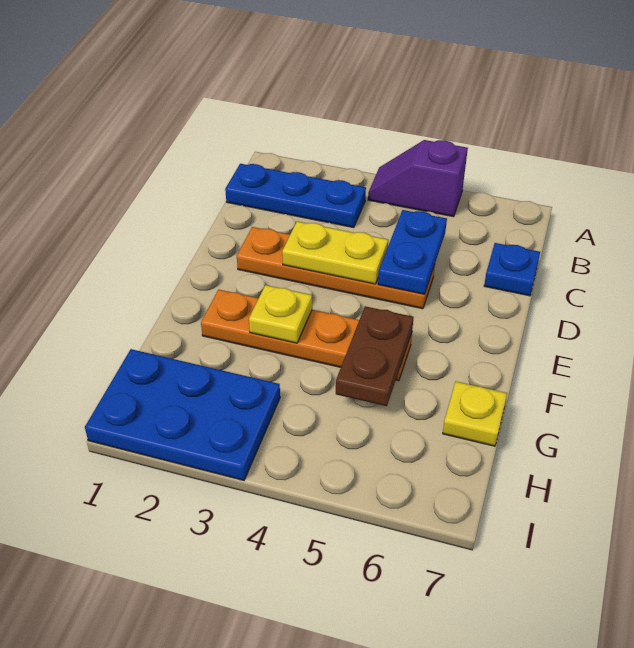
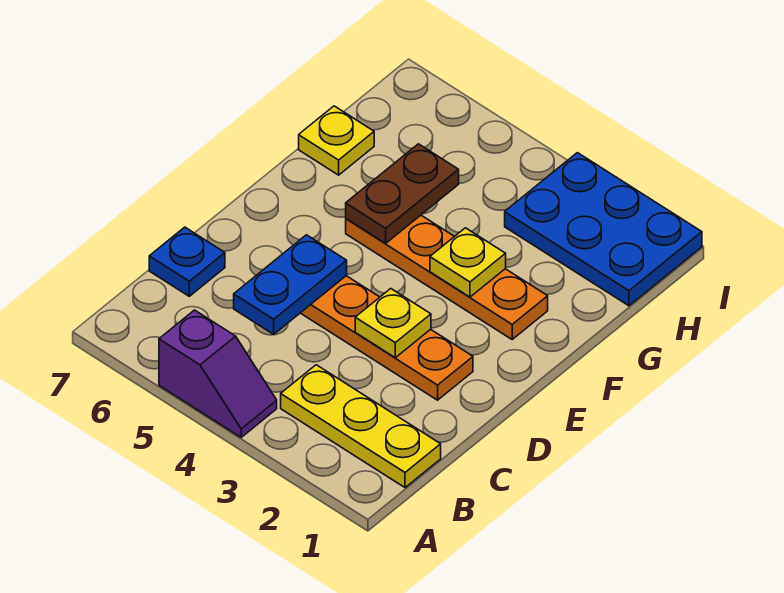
blue plate B1:B3 level 1 -> yellow plate B1:B3 level 1
yellow plate D3:D4 level 2 -> yellow plate D3 level 2

